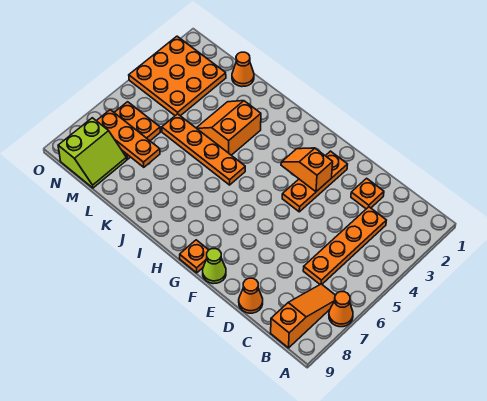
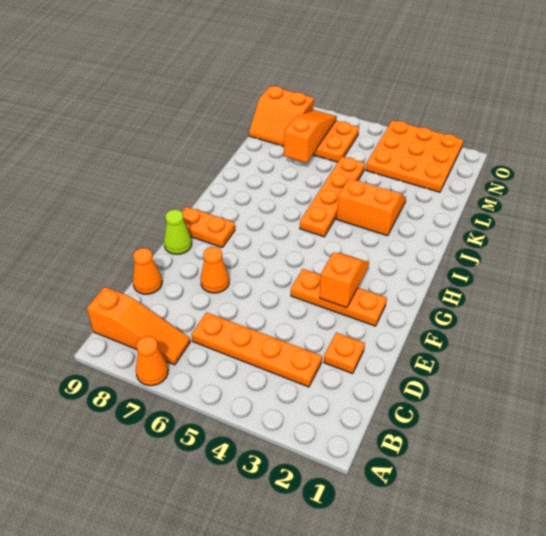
orange plate G9 level 1 -> orange plate G8:G9 level 1
orange cone L1 level 1 -> orange cone E7 level 1
orange plate L7:N7 level 2 -> orange slope L7:N7 level 2 top L
lime slope M8:N9 level 1 top N -> orange slope M8:N9 level 1 top N

